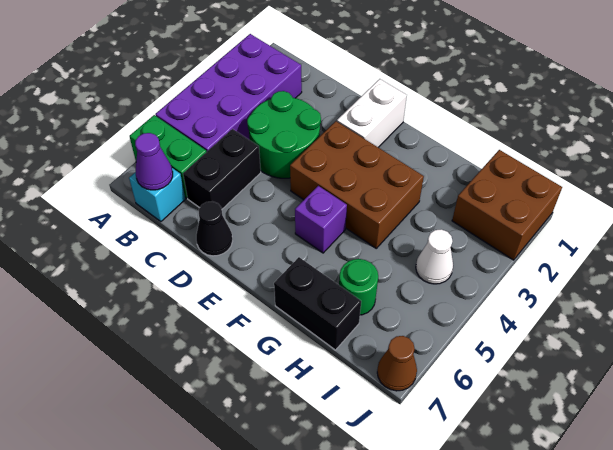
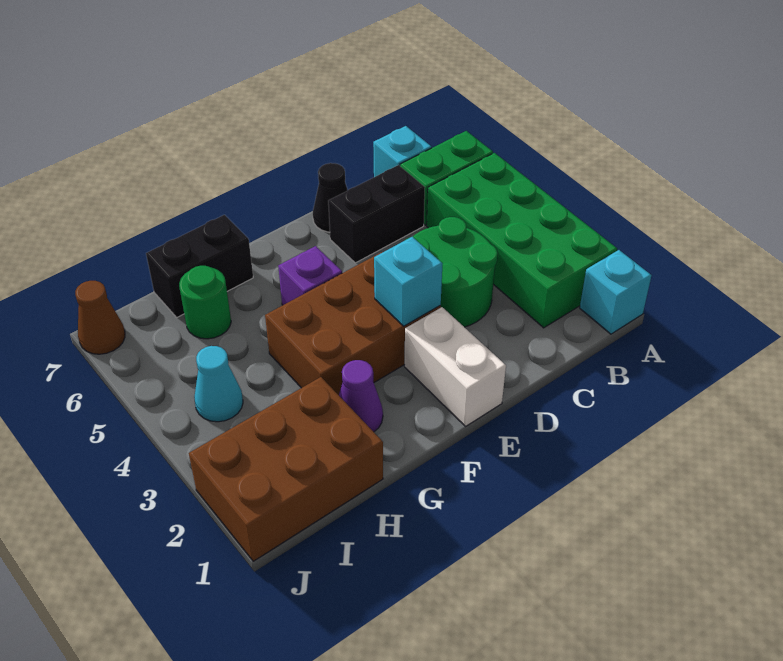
none -> cyan brick A1 level 1
purple brick A2:B5 level 1 -> green brick A2:B5 level 1
purple cone B7 level 2 -> purple cone G2 level 1
black brick C5:C6 level 1 -> black brick C6:D6 level 1
none -> cyan brick E3 level 2
brown brick I1:J2 level 1 -> brown brick H1:J2 level 1
white cone I4 level 1 -> cyan cone I4 level 1

